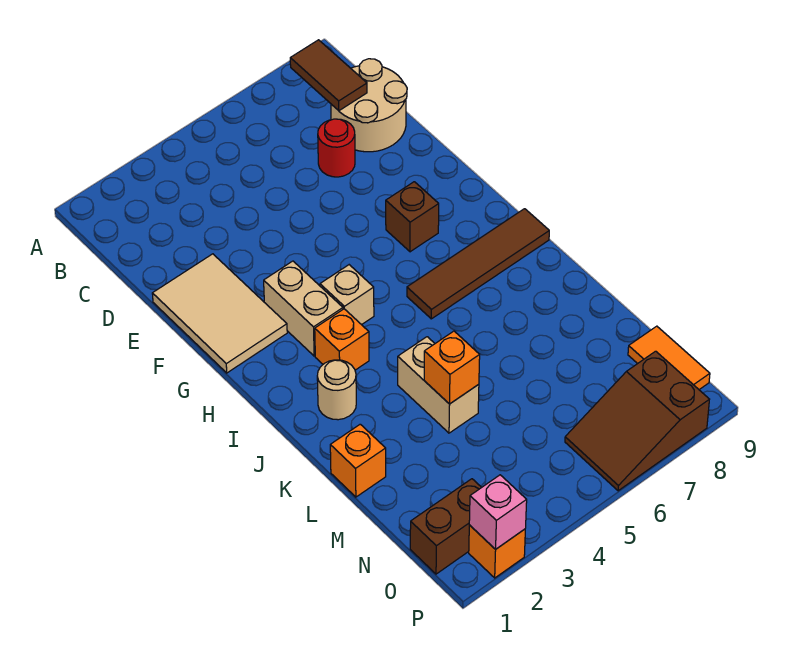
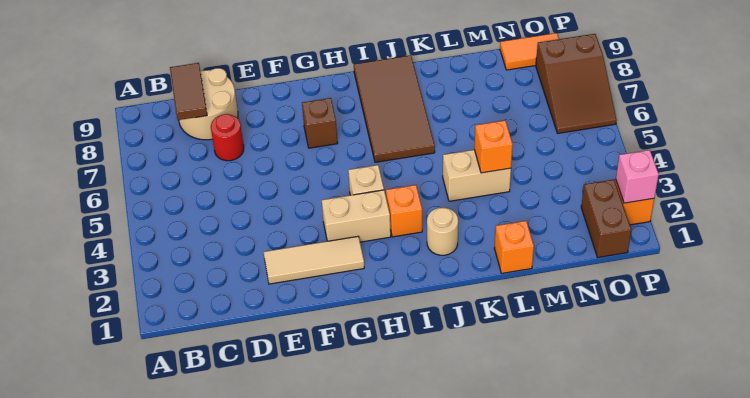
brown tile B8:C8 level 2 -> brown tile C8:C9 level 2
tan tile E1:G2 level 1 -> tan tile E2:G2 level 1
brown tile I6:I9 level 1 -> brown tile I6:J9 level 1

